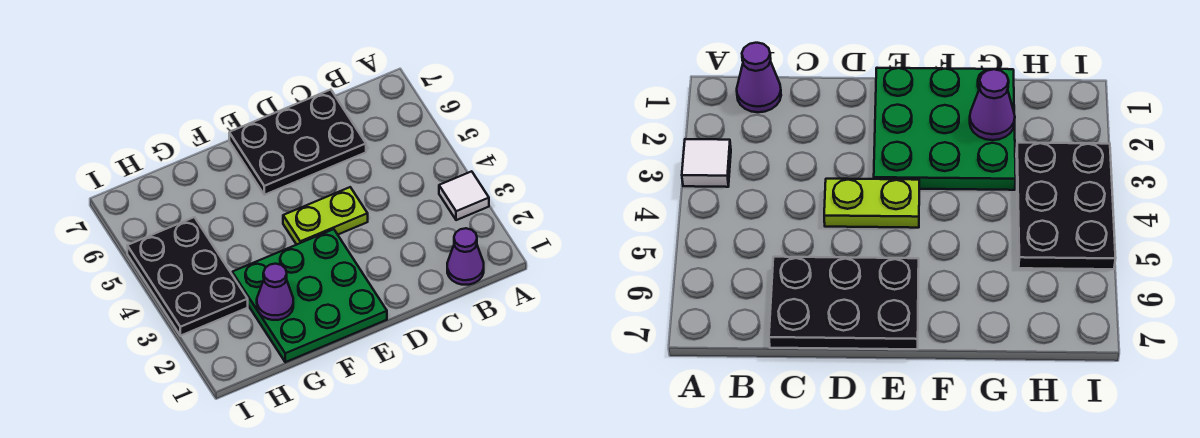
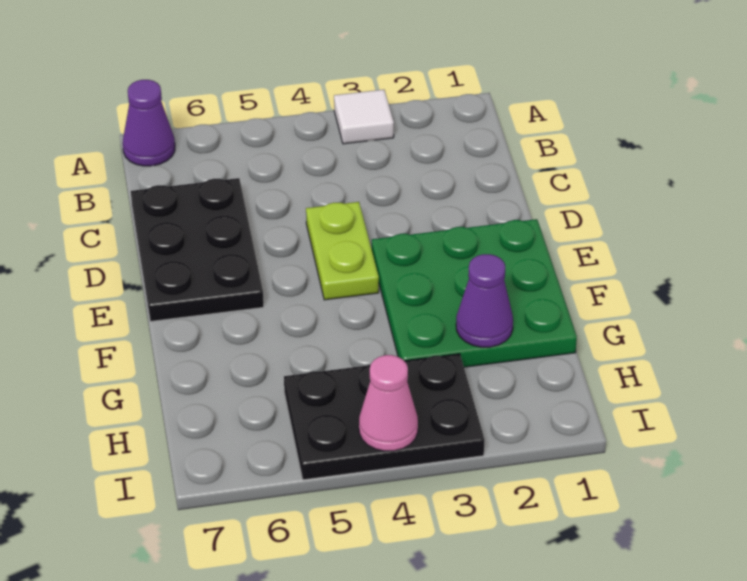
purple cone B1 level 1 -> purple cone A7 level 1
none -> pink cone I4 level 2

